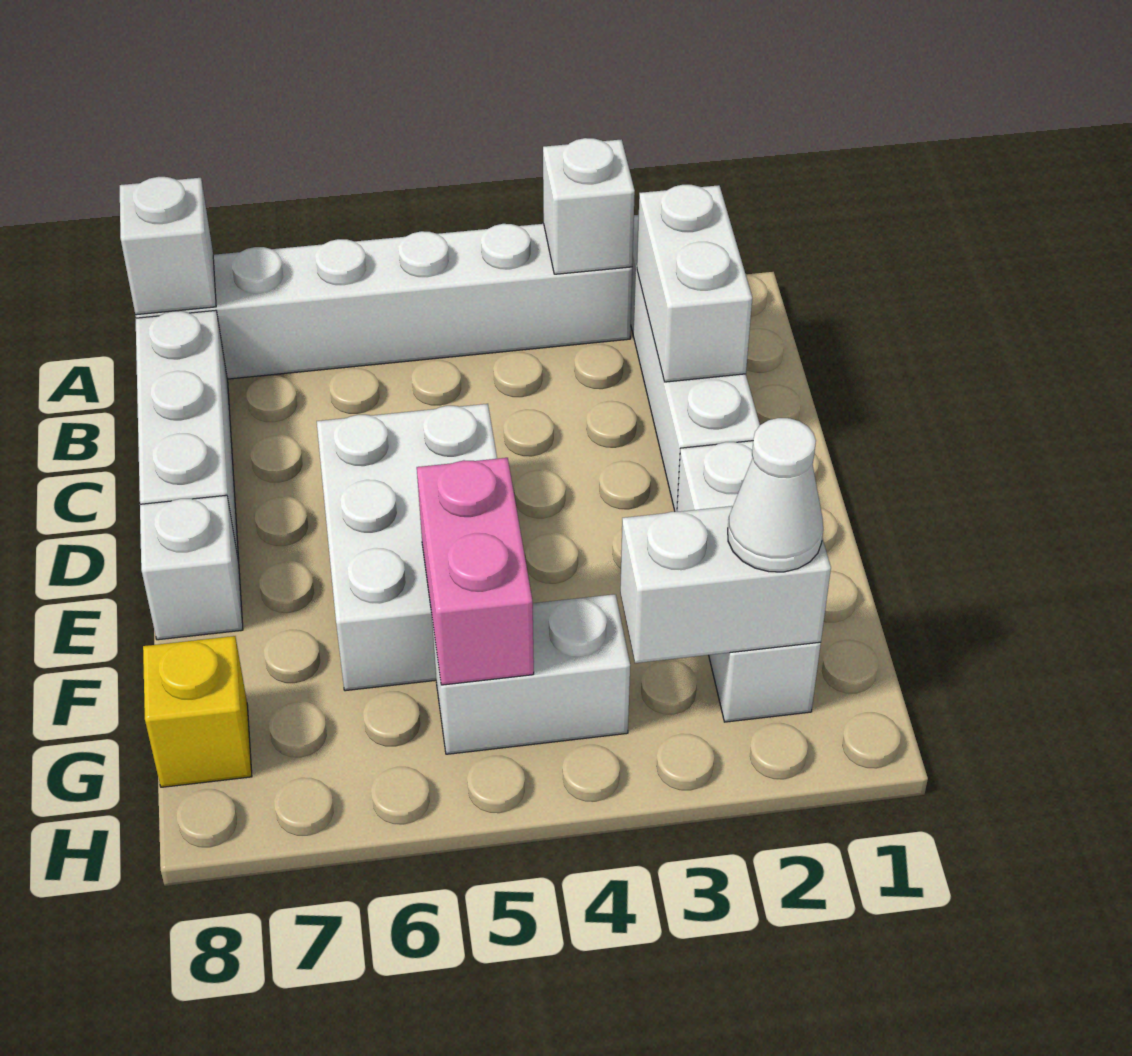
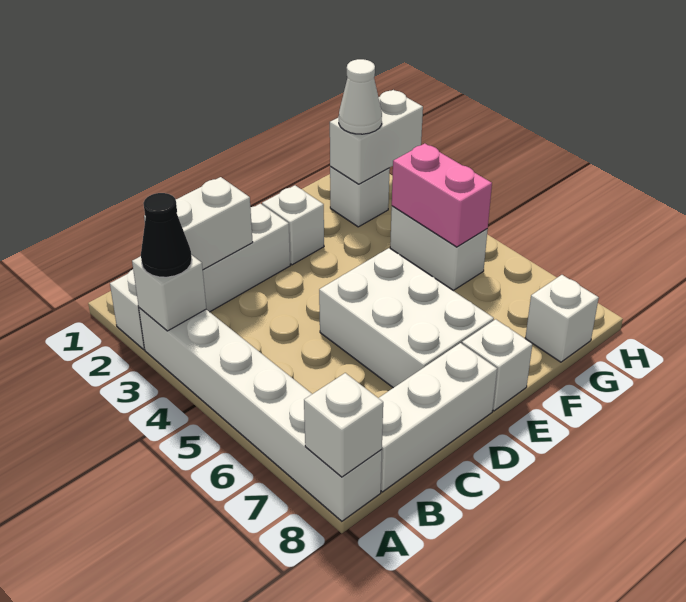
none -> black cone A3 level 3
white brick D5:F6 level 1 -> white brick D5:E7 level 1
pink brick F5:G5 level 2 -> pink brick G4:G5 level 2
white brick G2:G3 level 2 -> white brick G2:H2 level 2
yellow brick G8 level 1 -> white brick G8 level 1

